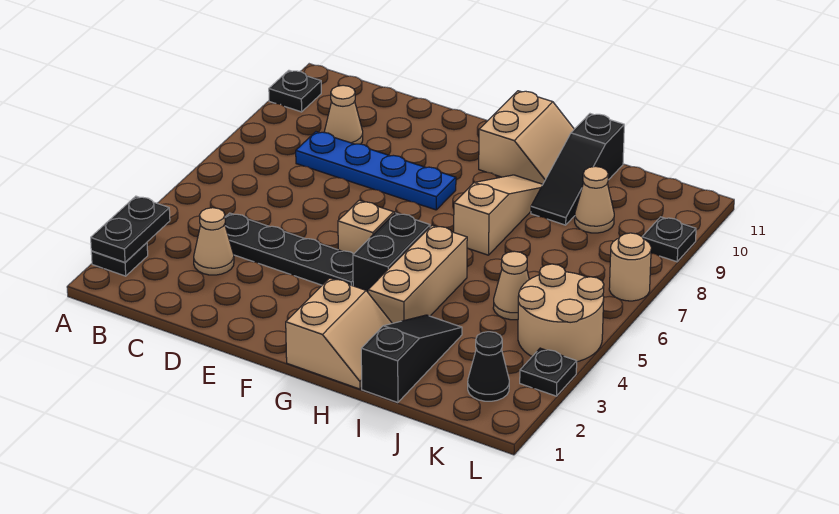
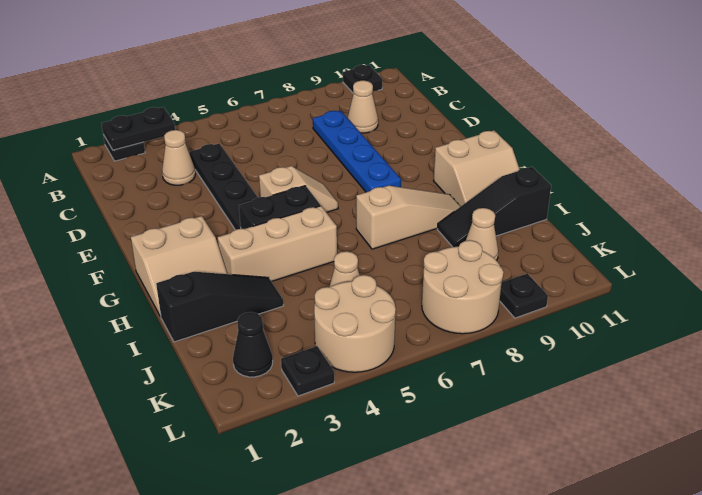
tan round brick L7 level 1 -> tan round brick K7:L8 level 1

